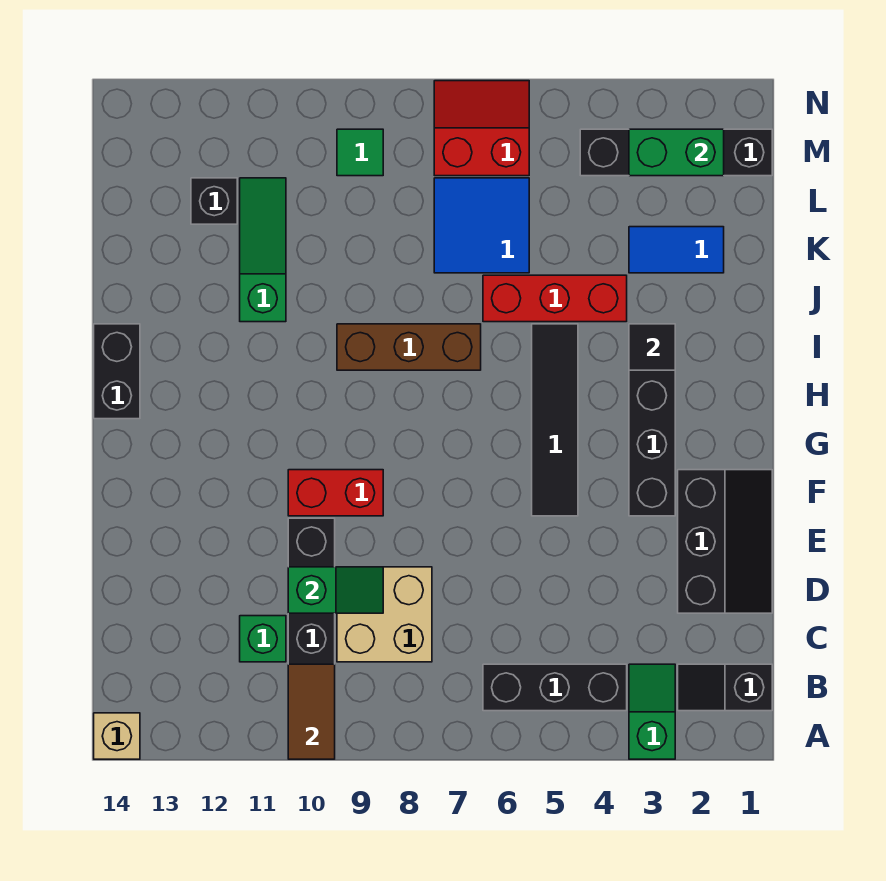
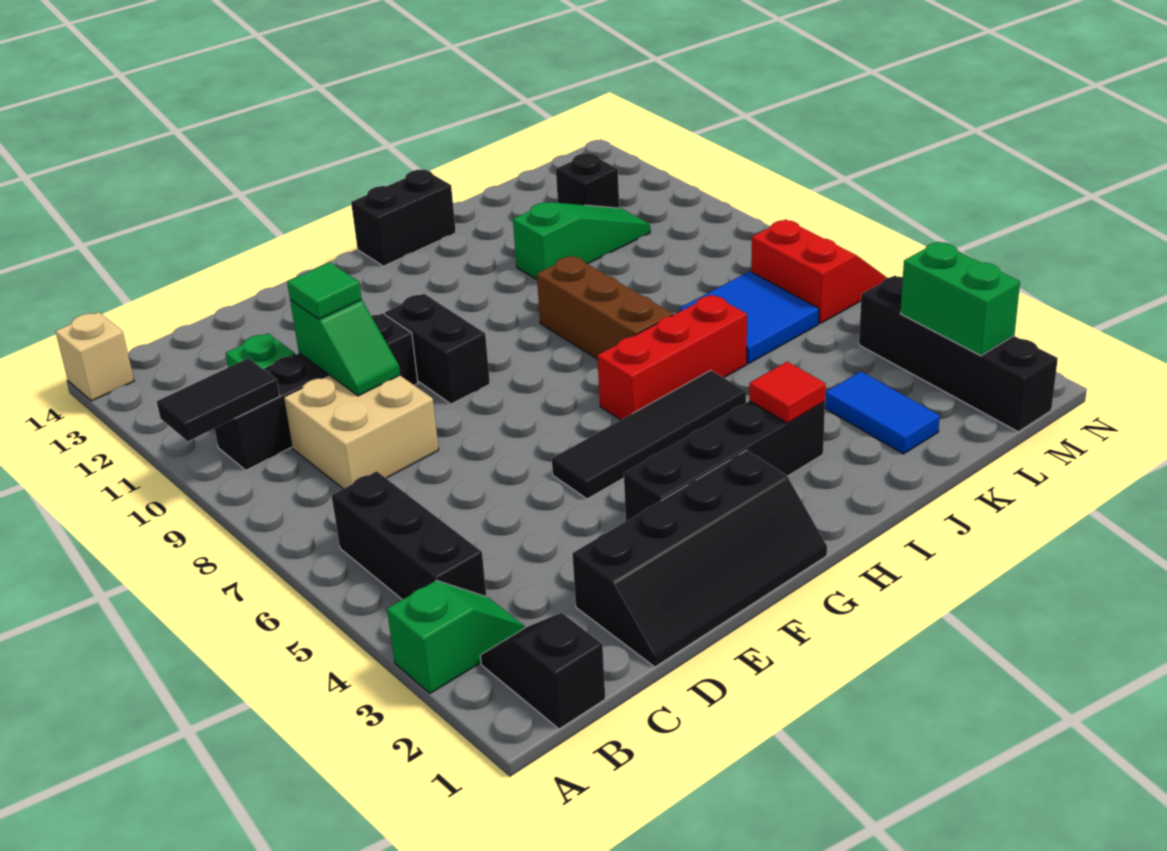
brown tile A10:B10 level 2 -> black tile A10:B10 level 2
black slope D1:F2 level 1 top 2 -> black slope D1:G2 level 1 top 2
red brick F9:F10 level 1 -> black brick F9:F10 level 1
black tile I3 level 2 -> red tile I3 level 2
red brick J4:J6 level 1 -> red brick H6:J6 level 1
green tile M9 level 1 -> green tile D10 level 3

